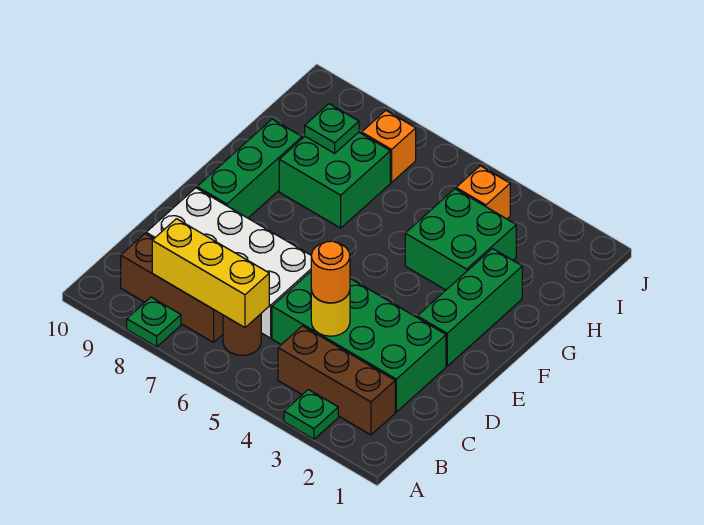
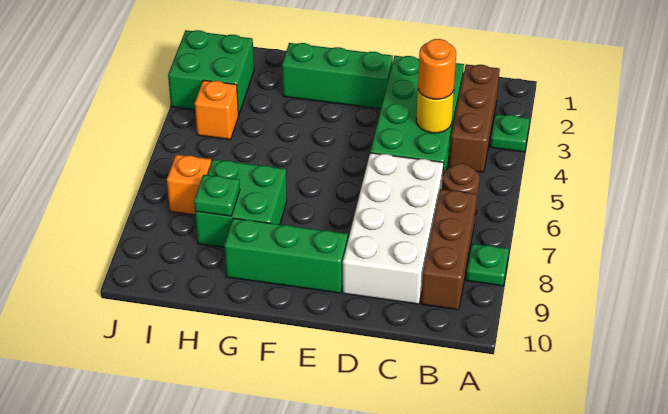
yellow brick B6:B8 level 2 -> none
green brick G3:H4 level 1 -> green brick I2:J3 level 1

